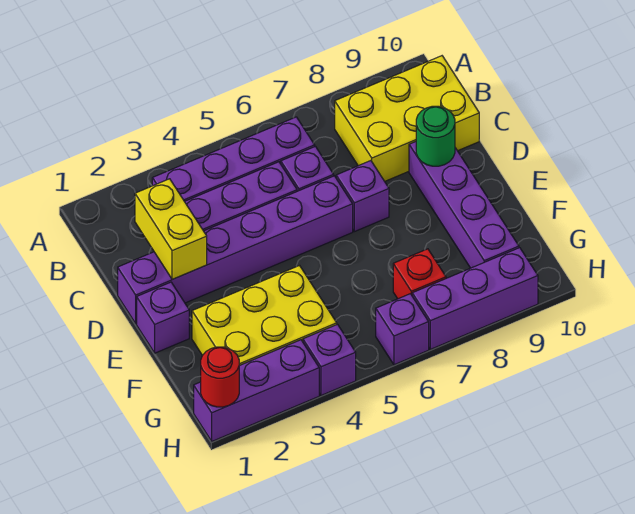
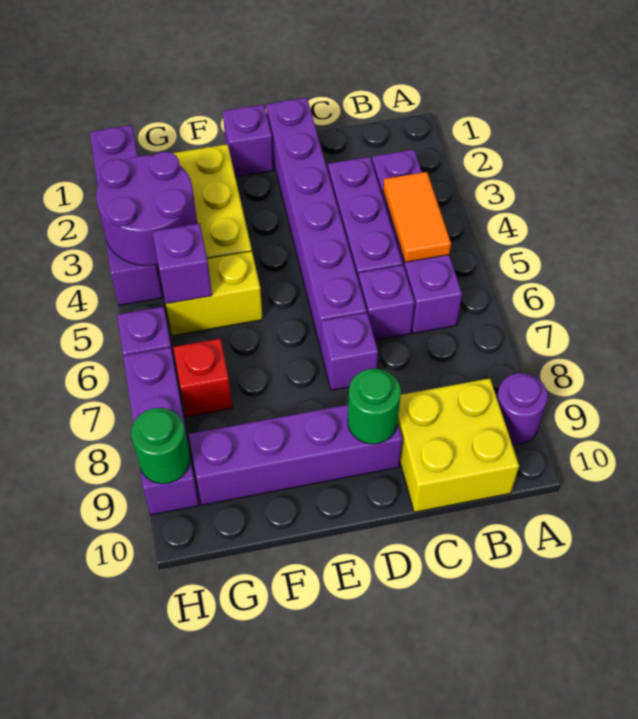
none -> purple round brick A9 level 1
none -> orange tile B4:B5 level 2
yellow brick B8:C10 level 1 -> yellow brick B9:C10 level 1
yellow brick C2:D2 level 2 -> yellow brick F5:G5 level 1
none -> purple round brick G3:H4 level 2
none -> purple brick G5 level 2
red round brick H1 level 2 -> none
none -> green round brick H9 level 2

